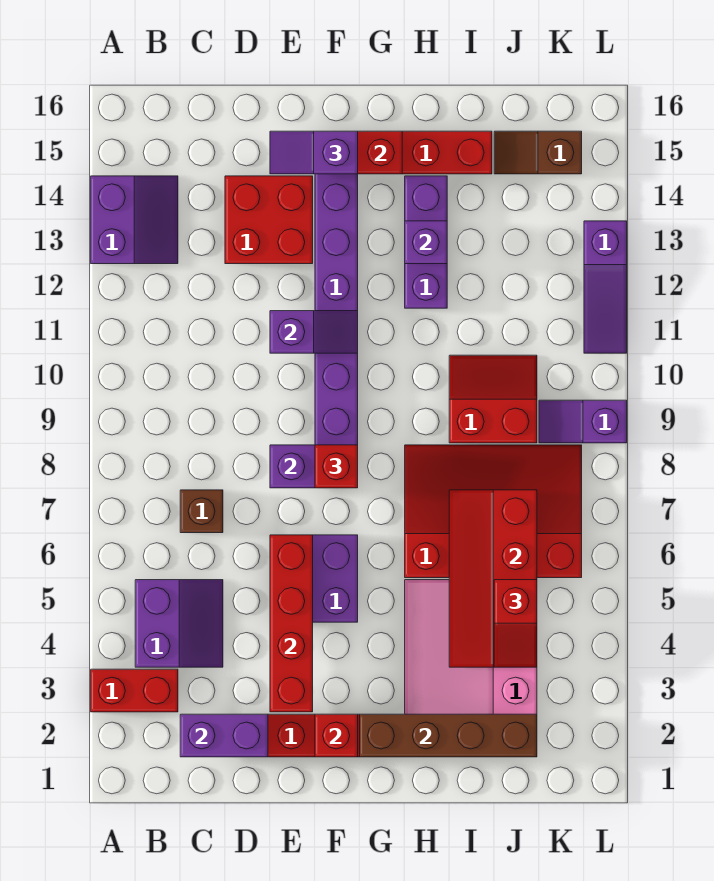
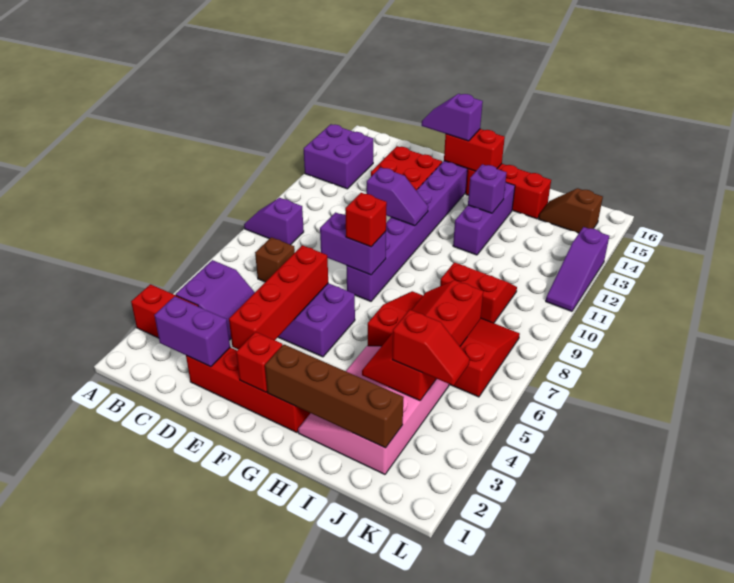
purple slope A13:B14 level 1 top A -> purple brick A13:B14 level 1
red slope J4:J5 level 3 top 5 -> red slope J4:K4 level 3 top J
purple slope K9:L9 level 1 top L -> purple slope A9:B9 level 1 top B

